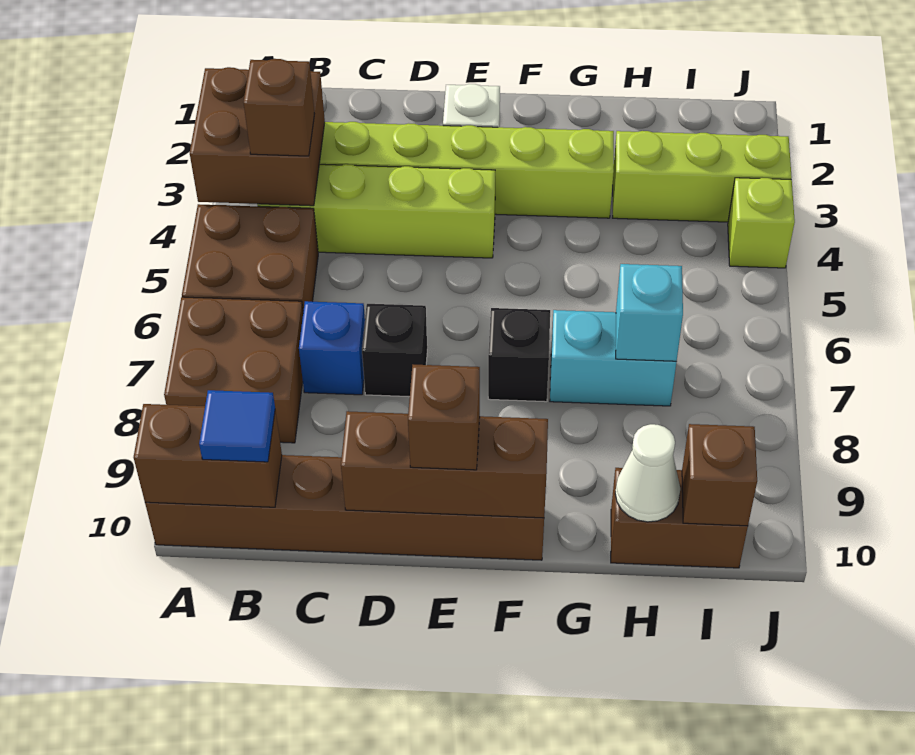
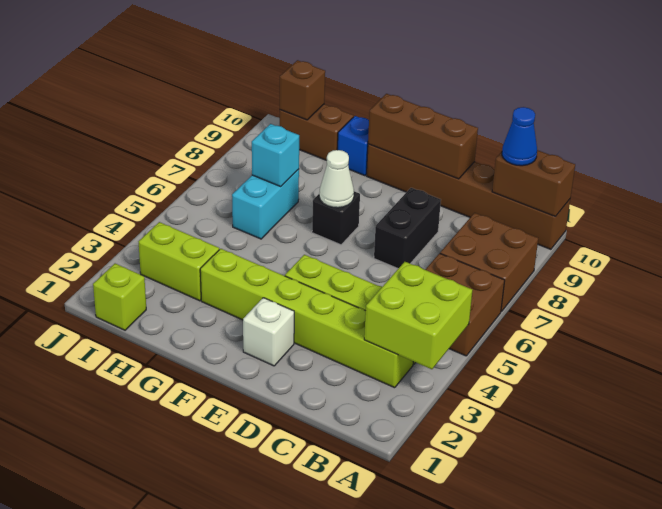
brown brick A3:B4 level 2 -> lime brick A3:B4 level 2
brown brick B4 level 3 -> none
blue tile B10 level 3 -> blue cone B10 level 3
blue brick C7 level 1 -> blue brick G10 level 1
black brick D7 level 1 -> black brick D7:D8 level 1
brown brick E10 level 3 -> none
cyan brick G7:H7 level 1 -> cyan brick H6:H7 level 1
lime brick H3:J3 level 1 -> lime brick H3:I3 level 1
white cone H10 level 2 -> white cone F7 level 2
lime brick J4 level 1 -> lime brick I1 level 1

